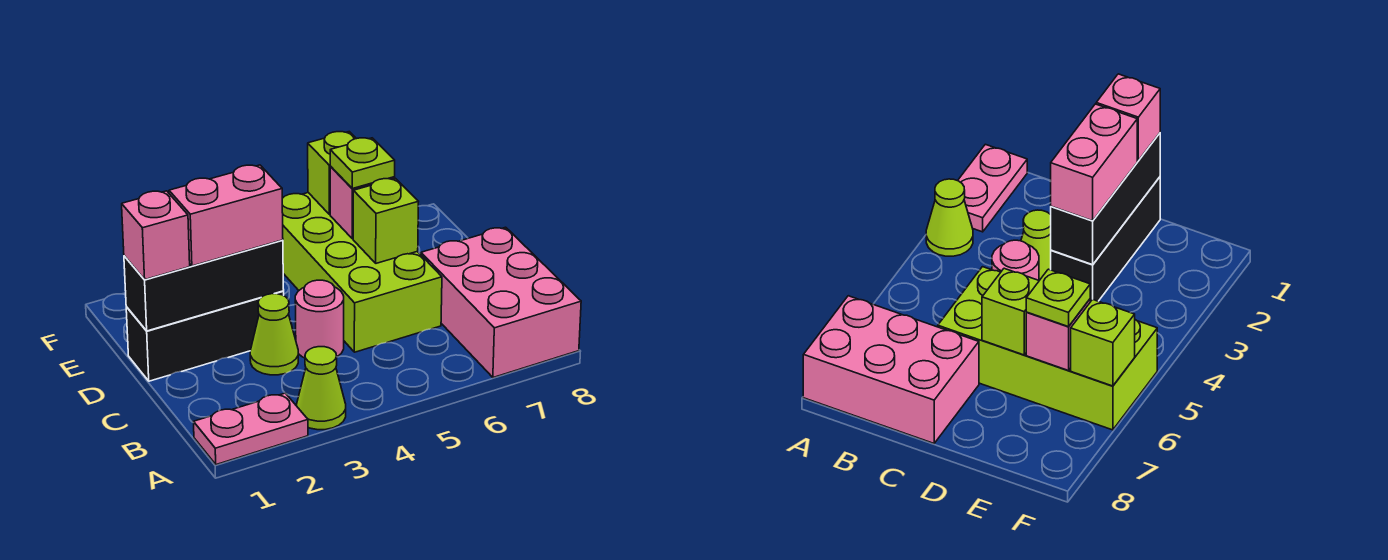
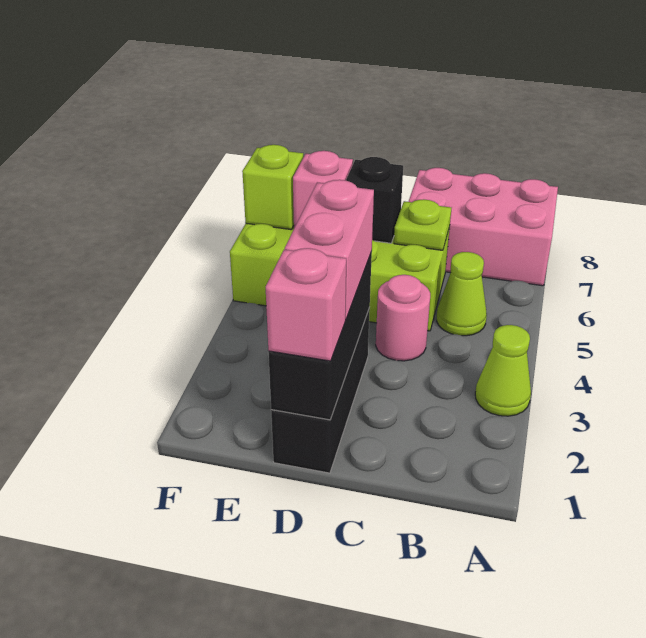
pink plate A1:A2 level 1 -> none
lime cone C3 level 1 -> lime cone B5 level 1
lime brick D6 level 2 -> black brick D6 level 2
lime plate E6 level 3 -> lime plate C6 level 2

